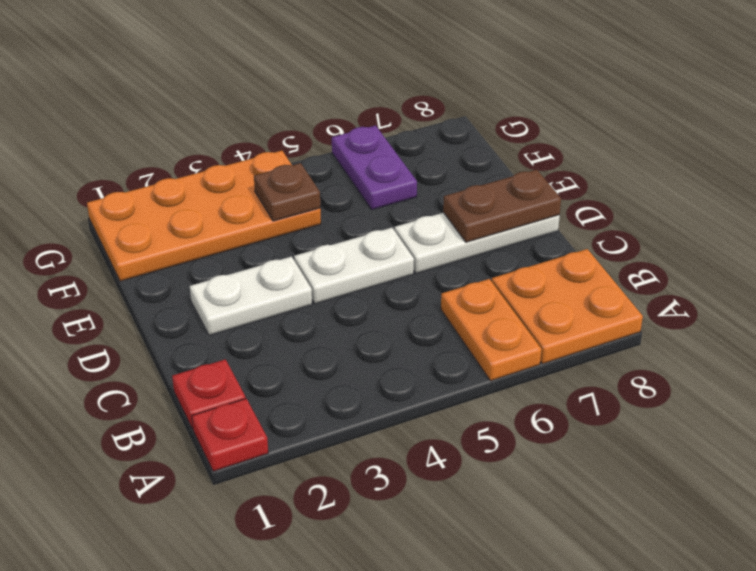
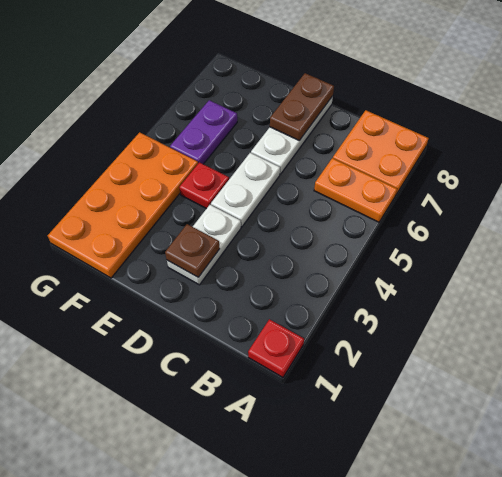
red plate B1 level 1 -> red plate E4 level 1
brown plate F4 level 2 -> brown plate D2 level 2
purple plate F6:G6 level 1 -> purple plate F5:F6 level 1

